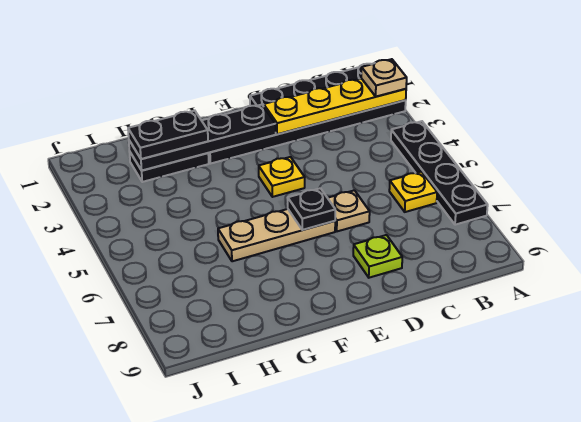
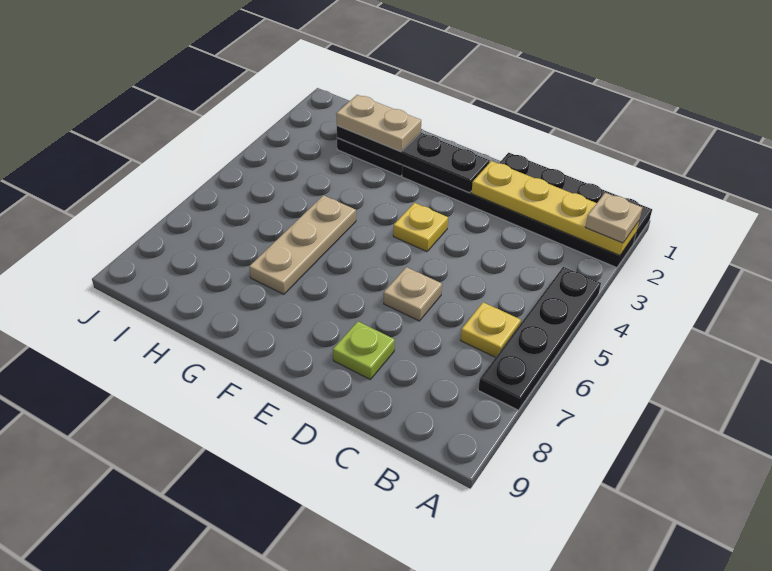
tan plate E6:G6 level 1 -> tan plate G5:G7 level 1
black plate E6 level 2 -> none
black plate G2:H2 level 3 -> tan plate G2:H2 level 3

